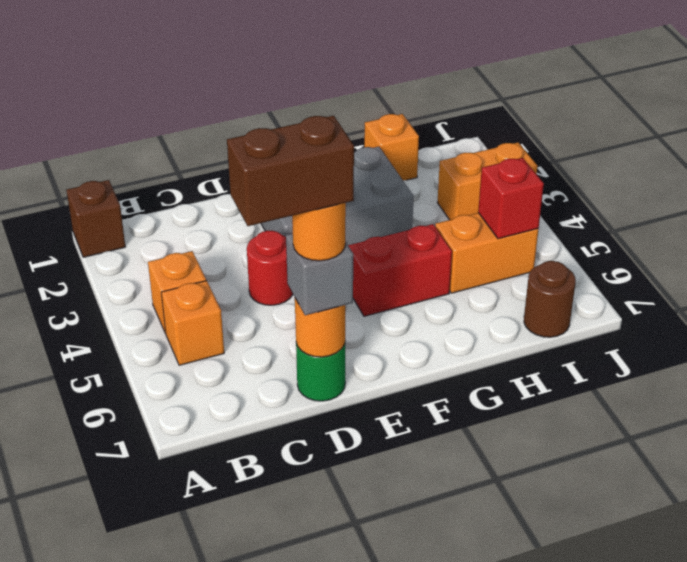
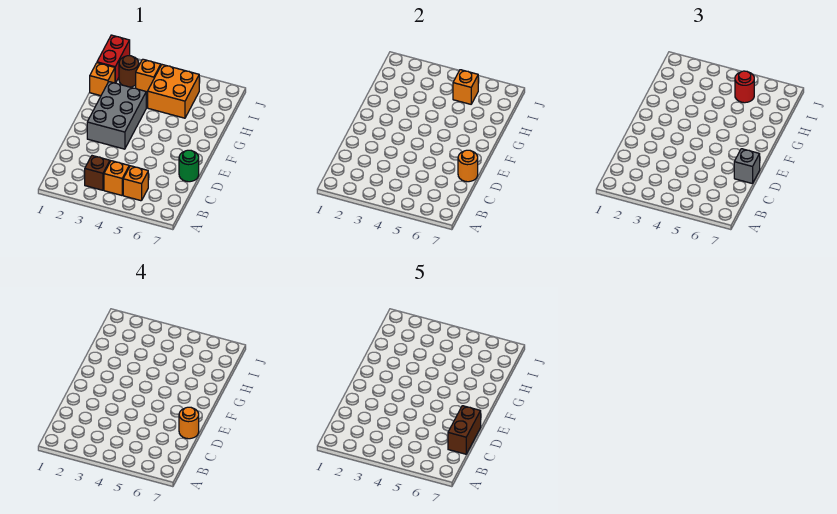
brown brick A1 level 1 -> brown brick B3 level 1
red round brick D4 level 1 -> red round brick I5 level 3
red brick F5:G5 level 1 -> red brick I1:J1 level 1
orange brick H5:I5 level 1 -> orange brick H4:I5 level 1
orange brick I3:J3 level 1 -> orange brick I3 level 1
red brick I5 level 2 -> orange brick I5 level 2
brown round brick I7 level 1 -> brown round brick I2 level 1

